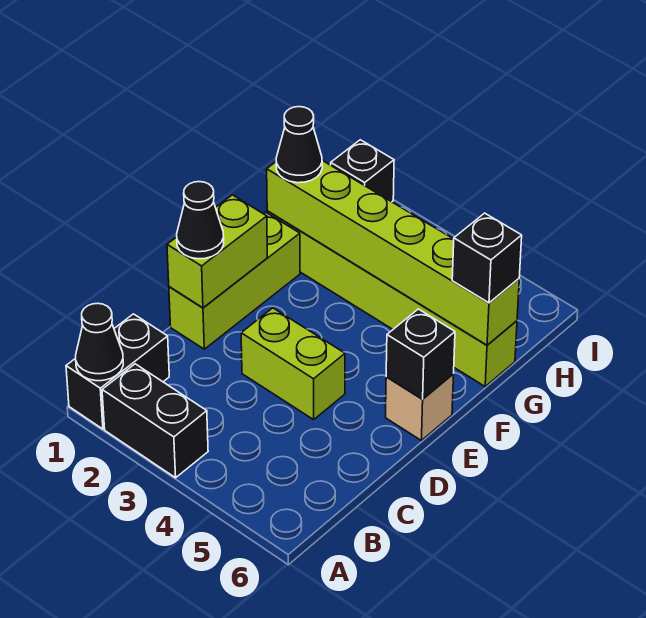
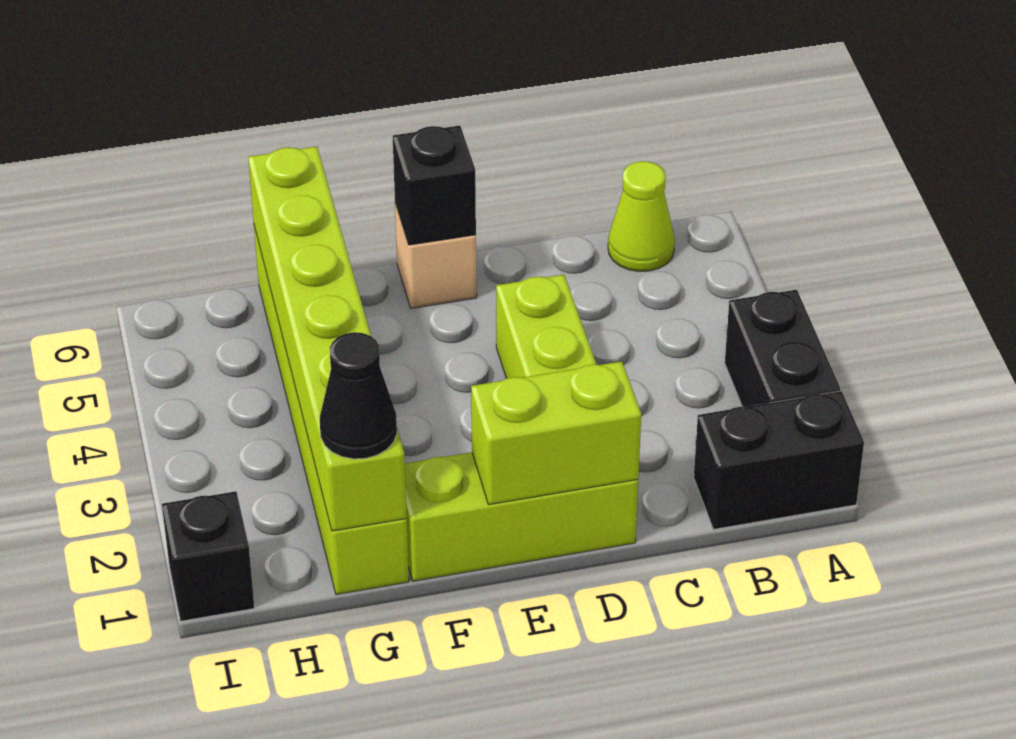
black cone A1 level 2 -> none
none -> lime cone B6 level 1
black cone D1 level 3 -> none
black brick G6 level 3 -> none

